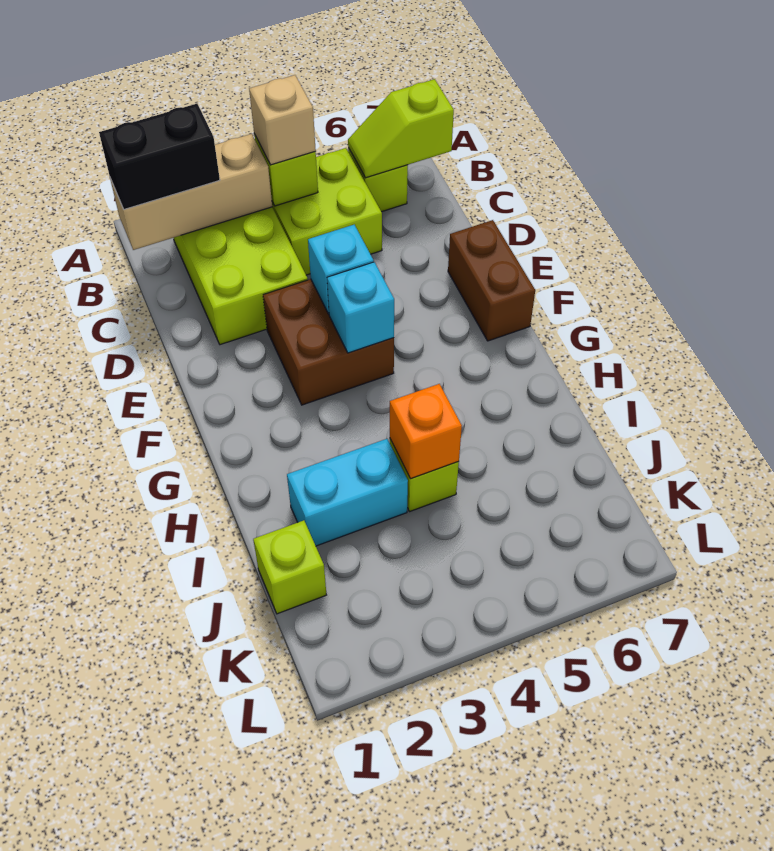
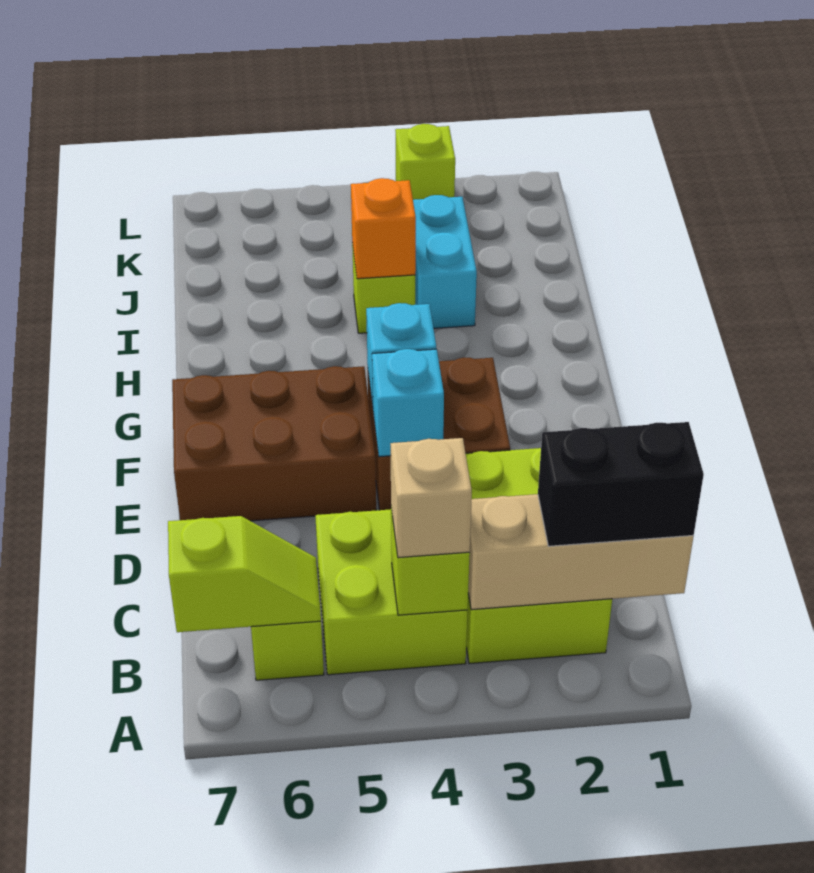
brown brick E7:F7 level 1 -> brown brick E5:F7 level 1
cyan brick I2:I3 level 1 -> cyan brick I3:J3 level 1
lime brick J1 level 1 -> lime brick L3 level 1

